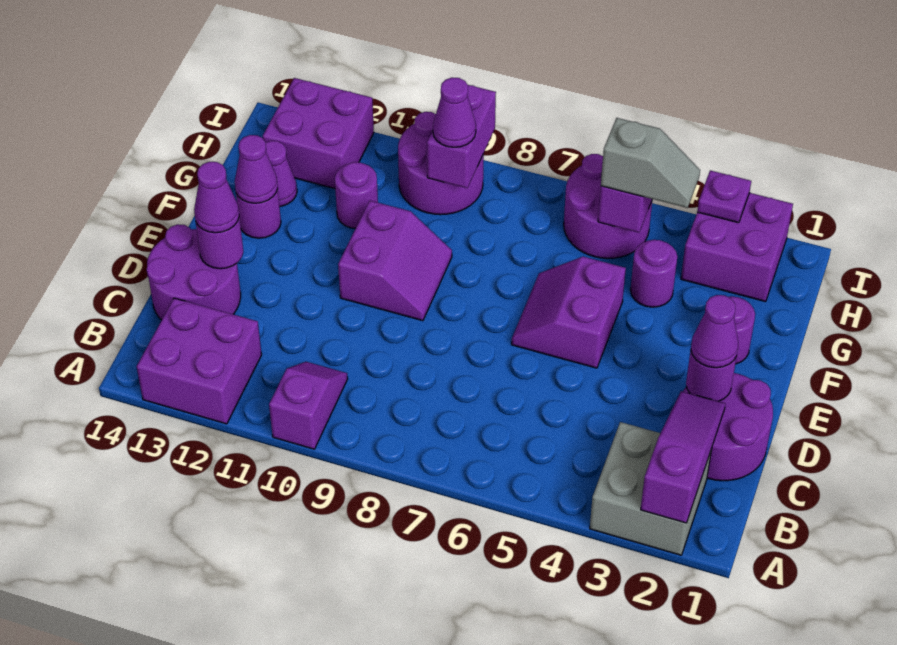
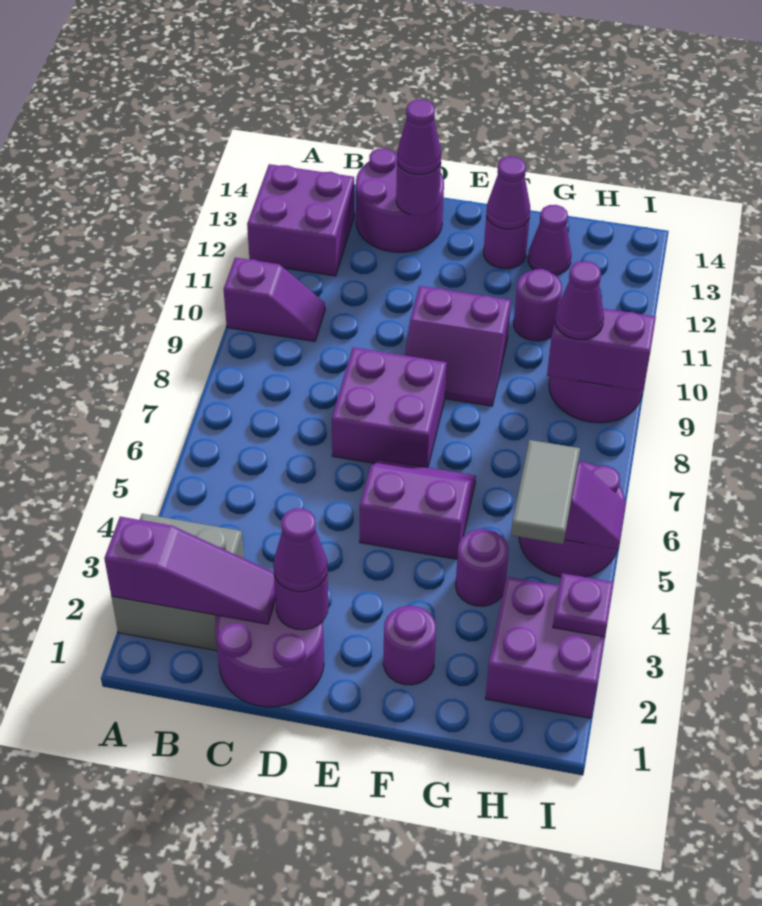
grey slope H4:H5 level 3 top 5 -> grey tile H4:H5 level 3
purple brick H12:I13 level 1 -> purple brick D7:E8 level 1

